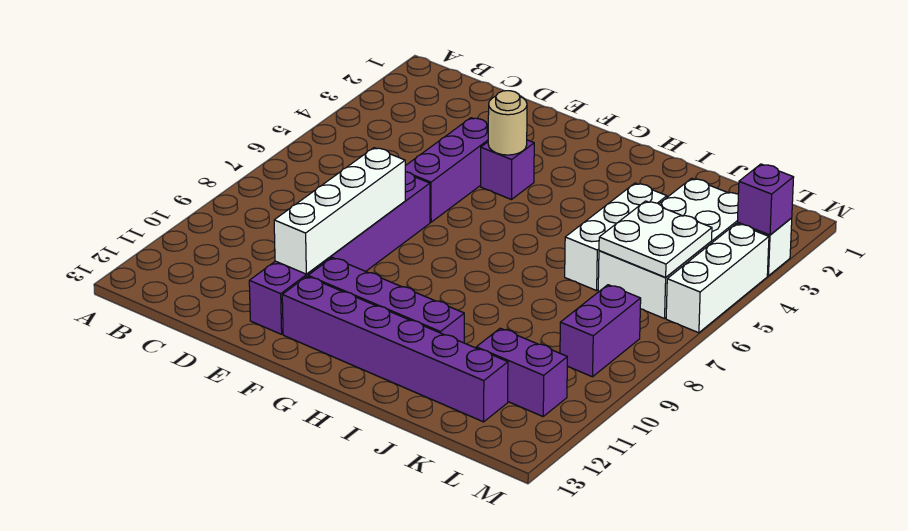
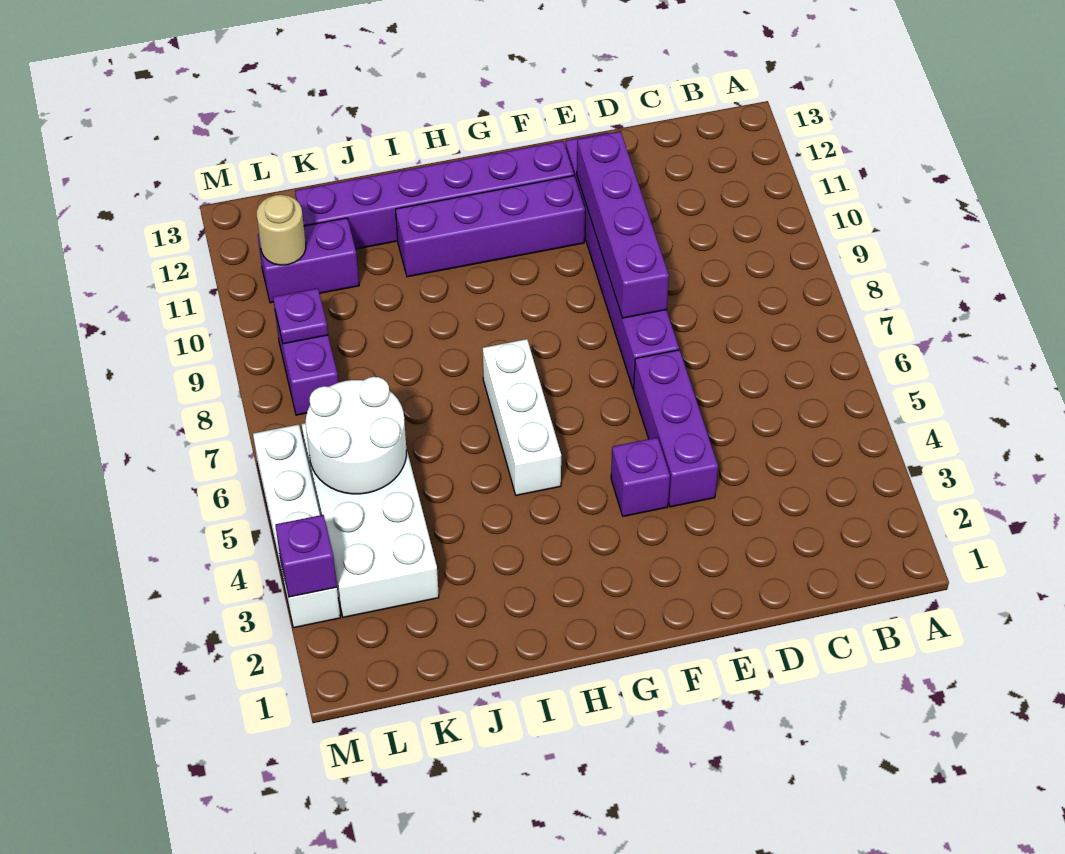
white brick E8:E11 level 2 -> purple brick E8:E11 level 2
tan round brick F4 level 2 -> tan round brick L11 level 2
white brick J4:J6 level 1 -> white brick H5:H7 level 1
white plate K5:L6 level 2 -> white round brick K5:L6 level 2
none -> purple plate L9 level 2

